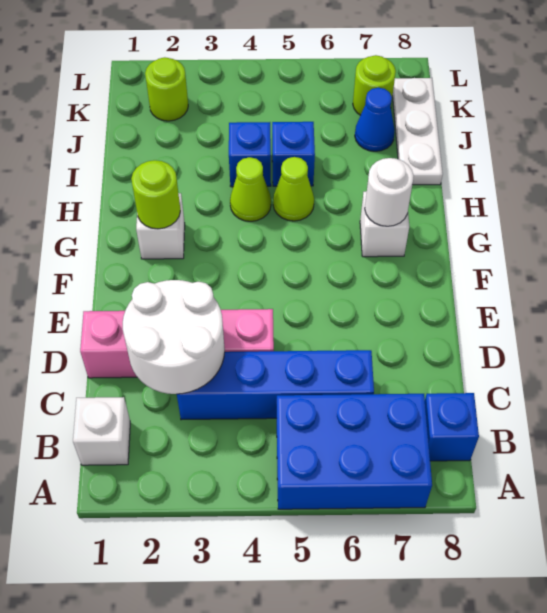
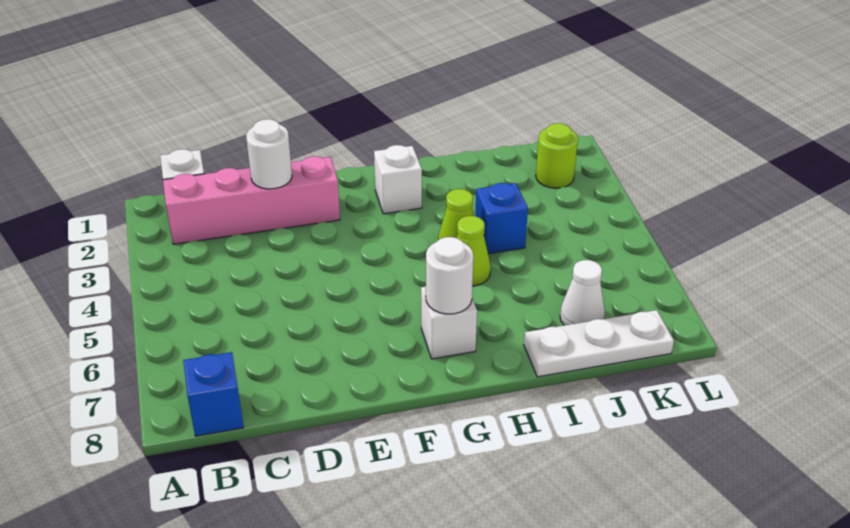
blue brick A5:B7 level 1 -> none
white round brick C2:D3 level 2 -> white round brick D2 level 2
blue brick C3:C6 level 1 -> none
pink brick D1:D4 level 1 -> pink brick B2:E2 level 1
lime round brick G2 level 2 -> none
blue brick I5 level 1 -> none
blue cone J7 level 1 -> white cone J7 level 1
lime round brick K7 level 1 -> none

